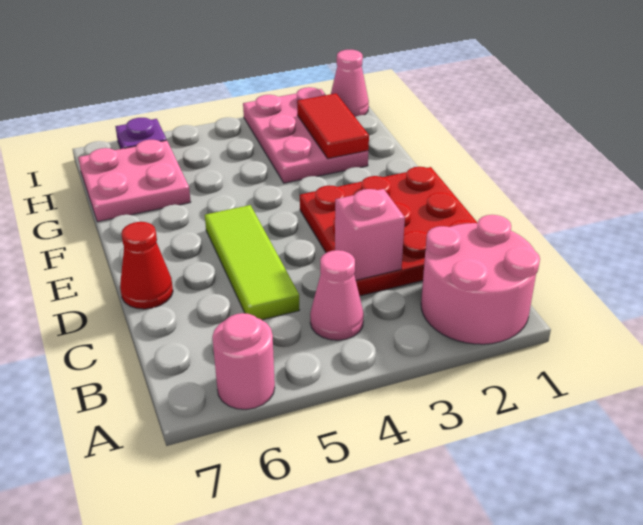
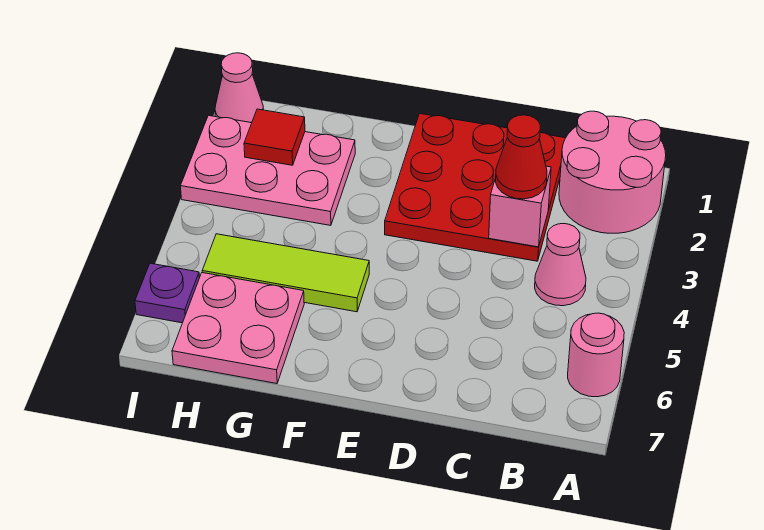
lime tile C5:E5 level 1 -> lime tile F5:H5 level 1
red cone D7 level 1 -> red cone C3 level 3
red tile G2:H2 level 2 -> red tile H2 level 2

